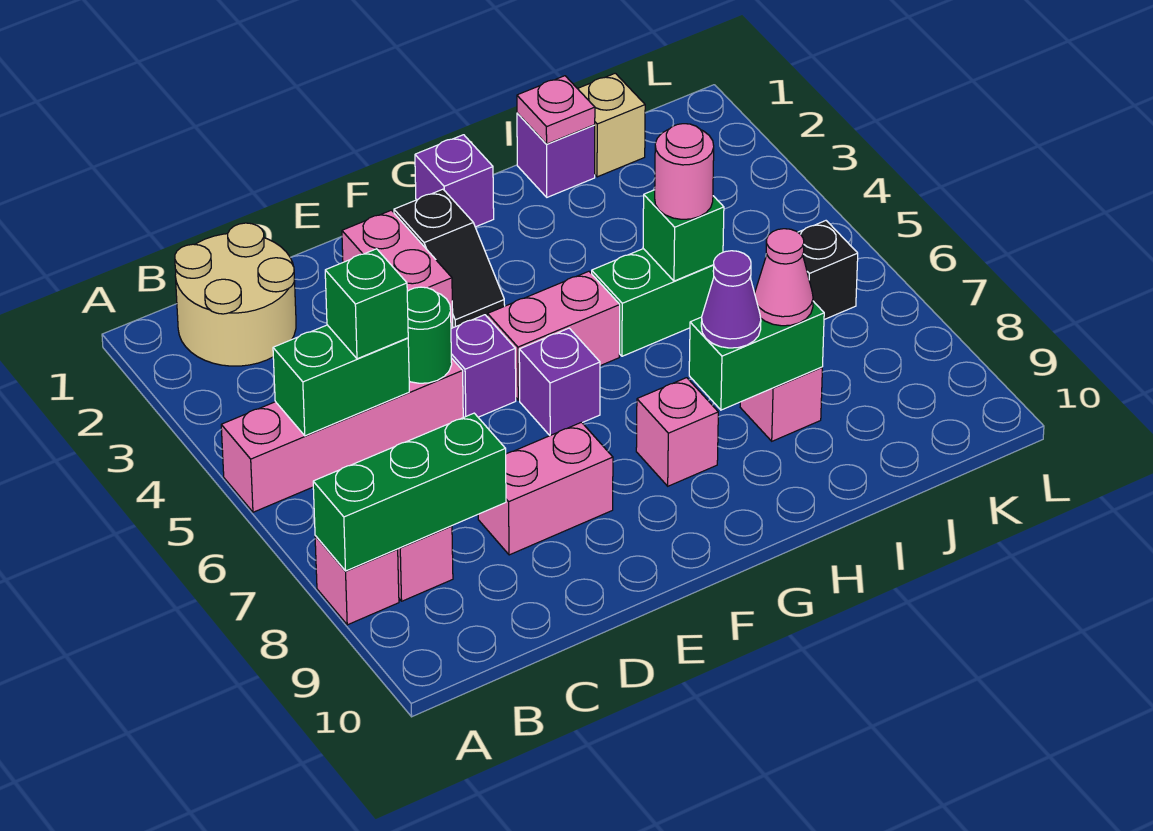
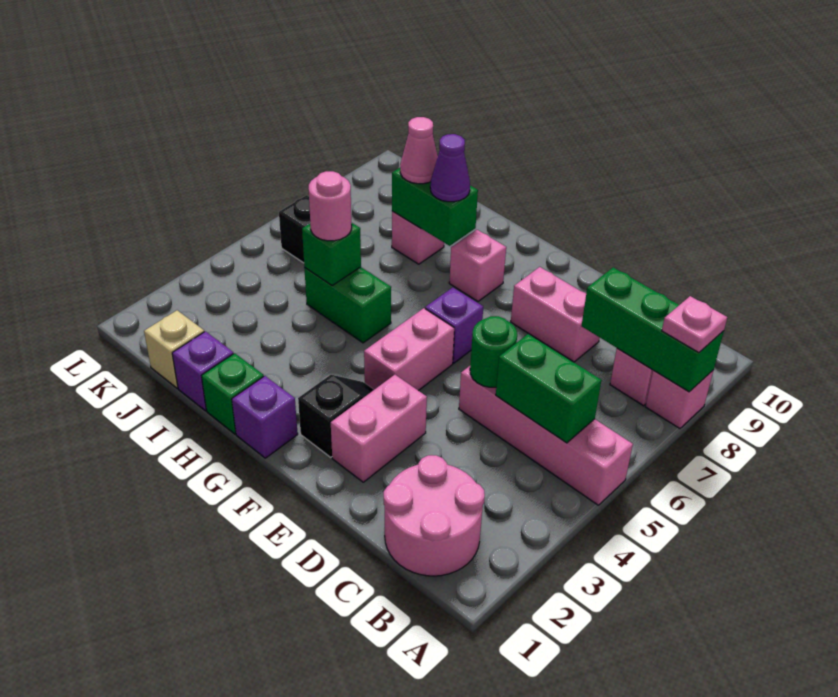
tan round brick B1:C2 level 1 -> pink round brick B1:C2 level 1
green brick C5 level 3 -> green brick H1 level 1
purple brick E5 level 1 -> none
pink brick F5:G5 level 1 -> pink brick F4:F5 level 1
pink plate I1 level 2 -> pink plate A8 level 3

